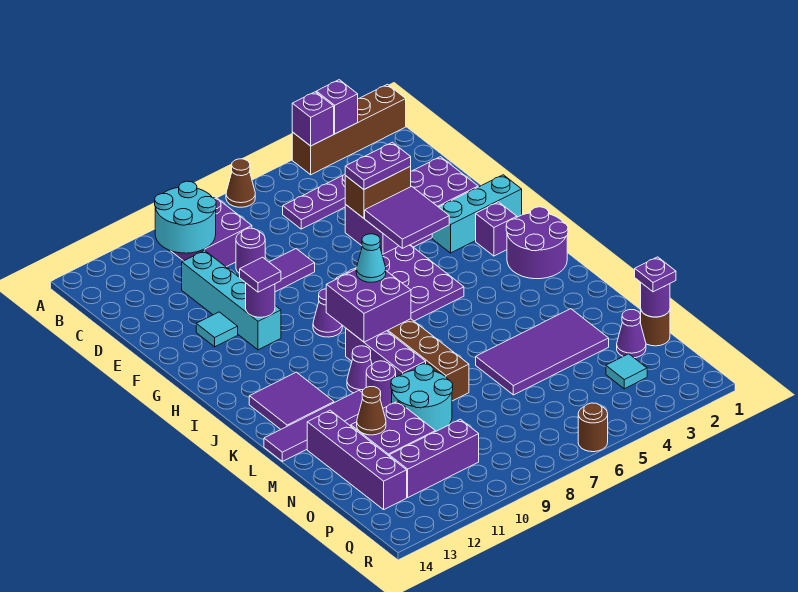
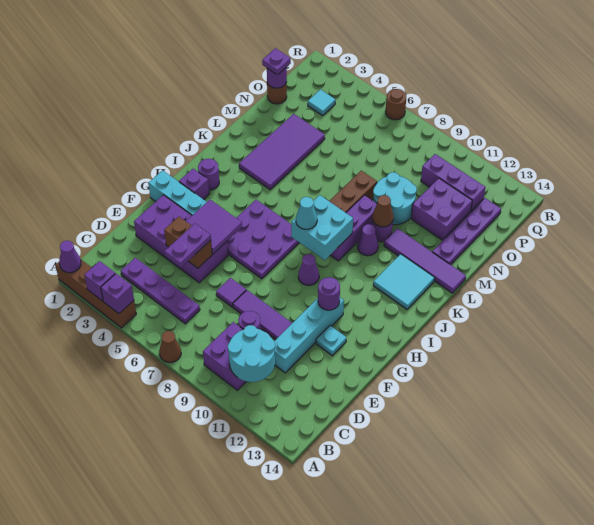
purple plate E4:E5 level 3 -> purple plate D5:E5 level 3
cyan tile F12 level 1 -> cyan plate F12 level 1
purple tile G11 level 3 -> purple tile E7 level 1
purple round brick I1:J2 level 1 -> purple round brick I2 level 1
purple brick I8:J9 level 2 -> cyan brick I8:J9 level 2
purple tile J12:K13 level 1 -> cyan tile J12:K13 level 1
purple tile M3:N6 level 1 -> purple tile K3:N4 level 1
purple brick M13:P13 level 1 -> purple plate M13:P13 level 1
brown cone N12 level 2 -> brown cone L10 level 2
purple cone O2 level 1 -> purple cone A1 level 2

